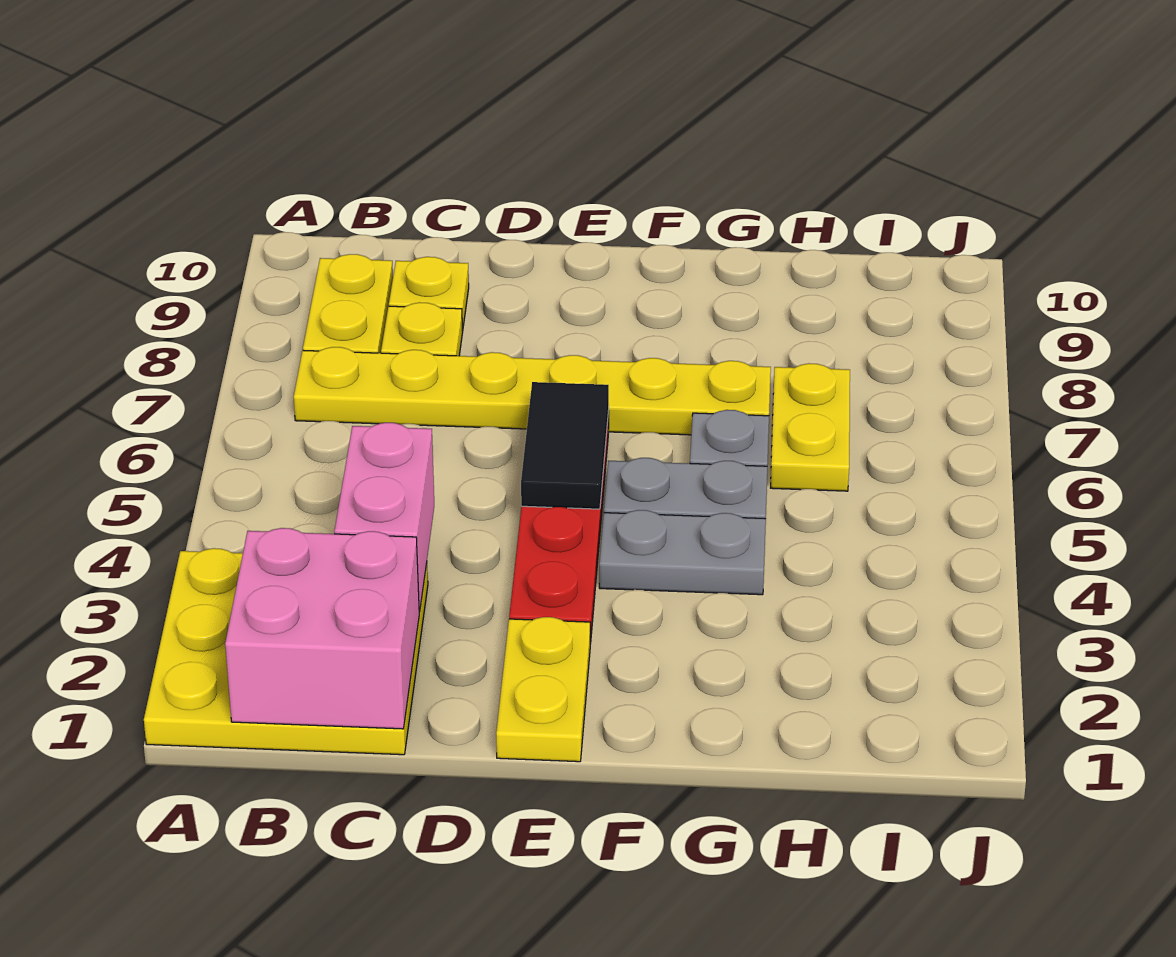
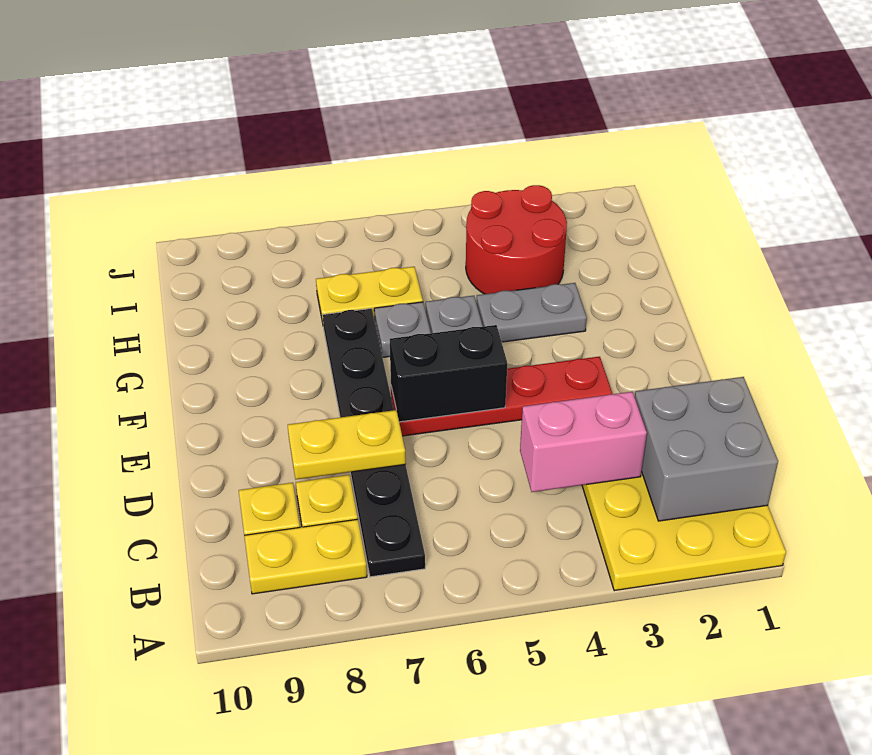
pink brick B1:C2 level 2 -> grey brick B1:C2 level 2
yellow plate B7:G7 level 1 -> black plate B7:G7 level 1
yellow plate E1:E2 level 1 -> yellow plate D7:D8 level 2
black tile E5:E6 level 2 -> black brick E5:E6 level 2
grey plate F4:G4 level 1 -> grey plate G3:G4 level 1
none -> red round brick H3:I4 level 1

